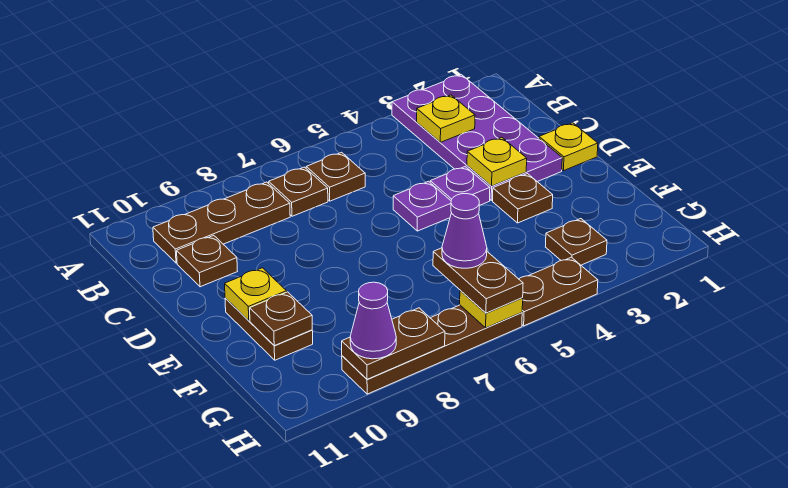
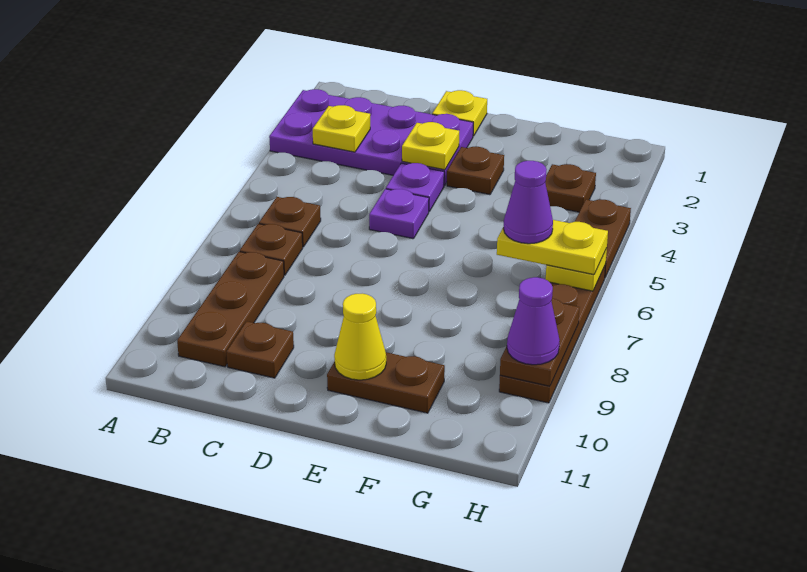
yellow plate E10 level 2 -> yellow cone E10 level 2
brown plate F10 level 2 -> none
brown plate G6:H6 level 3 -> yellow plate G6:H6 level 3

